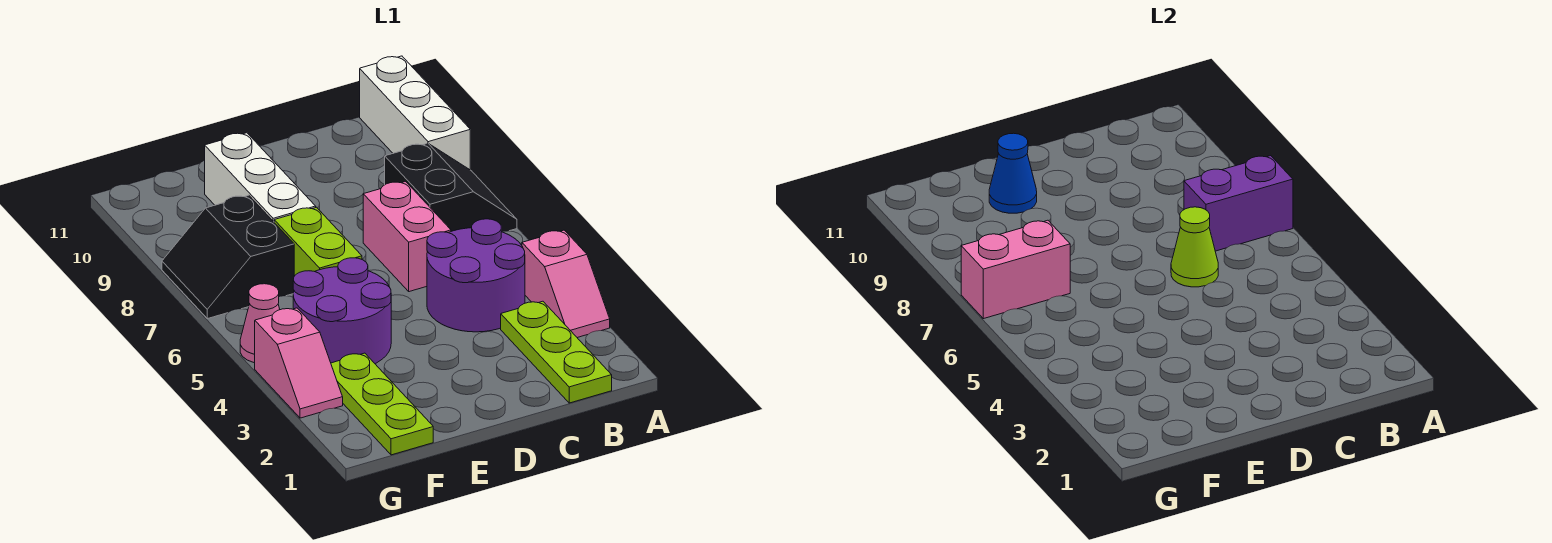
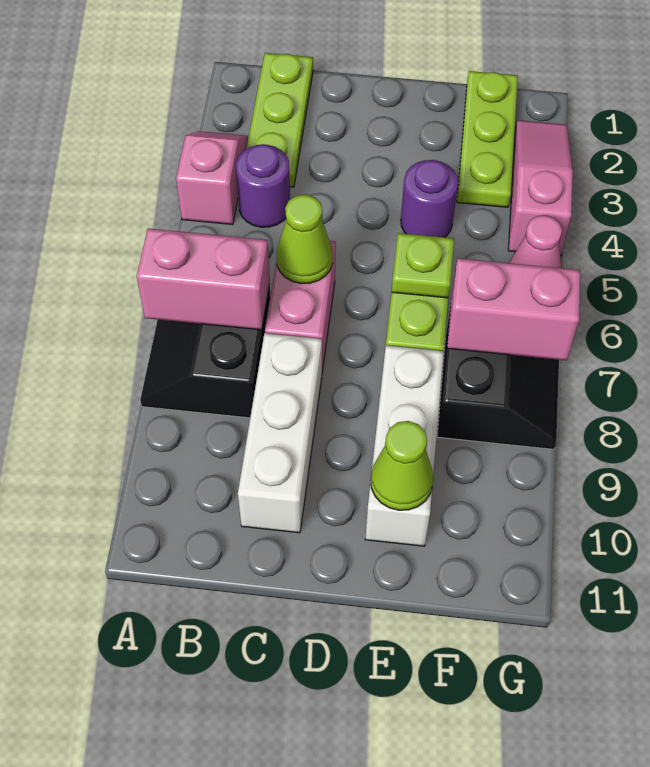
purple brick A7:B7 level 2 -> pink brick A7:B7 level 2
white brick A9:A11 level 1 -> white brick C8:C10 level 1
purple round brick B4:C5 level 1 -> purple round brick B4 level 1
purple round brick E4:F5 level 1 -> purple round brick E4 level 1
none -> lime plate E6 level 2
blue cone E10 level 2 -> lime cone E10 level 2
pink slope G3:G4 level 1 top 4 -> pink slope G2:G4 level 1 top 4

